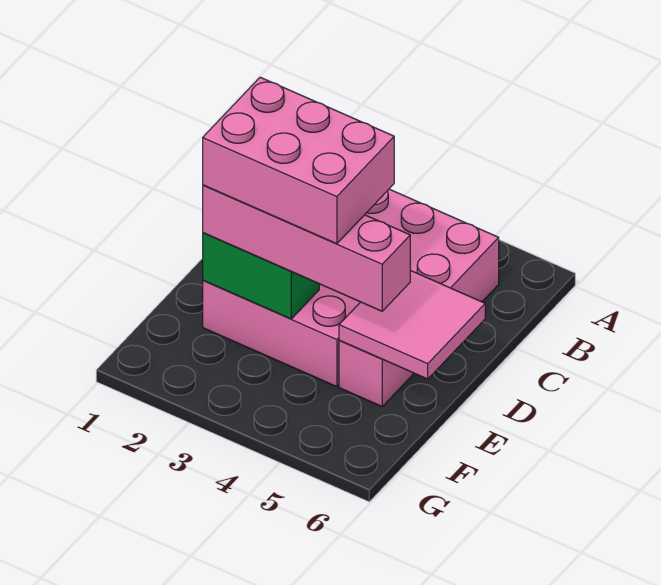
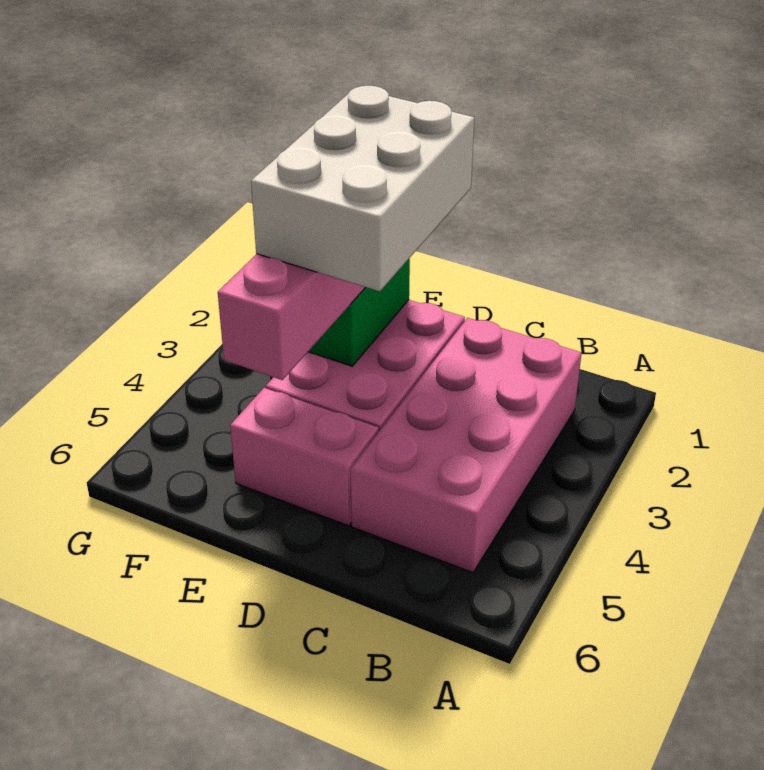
pink brick D2:E4 level 4 -> white brick D2:E4 level 4
pink tile D5:E6 level 2 -> none

